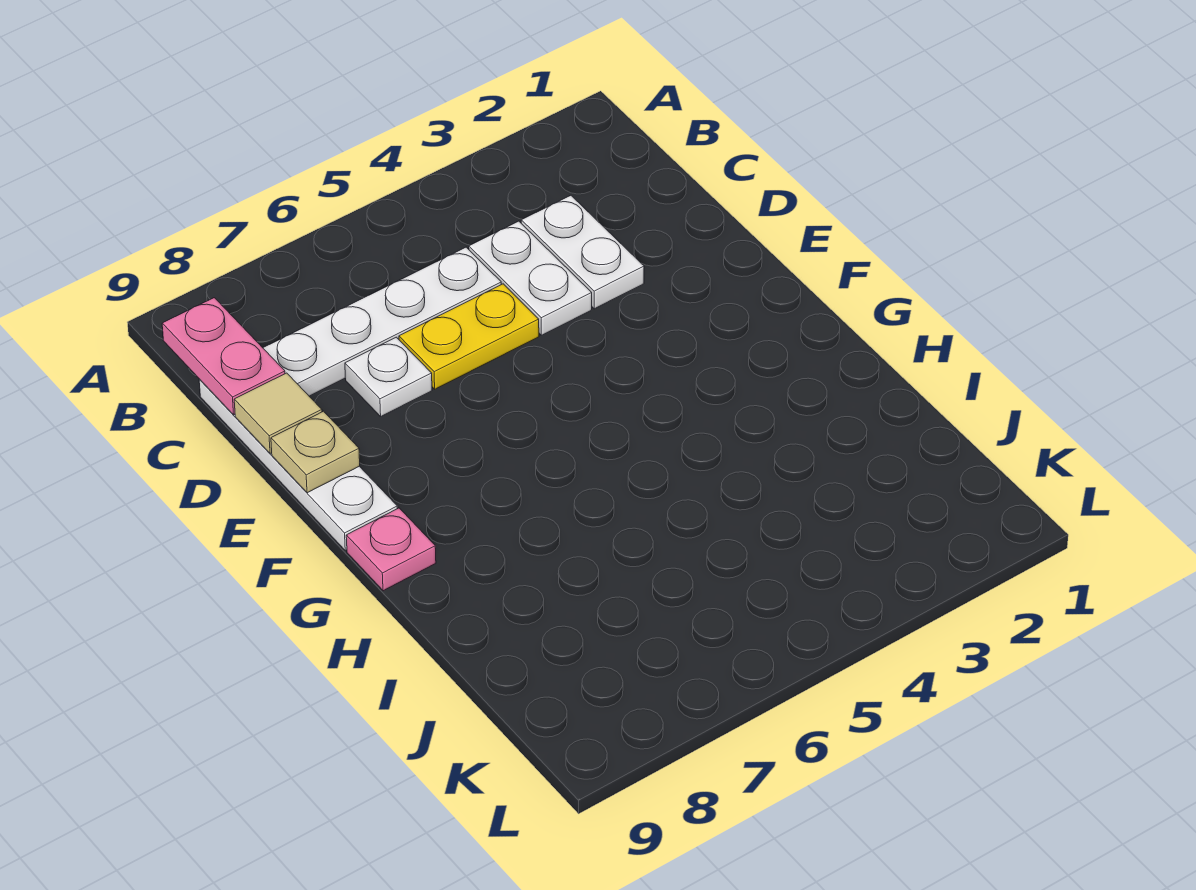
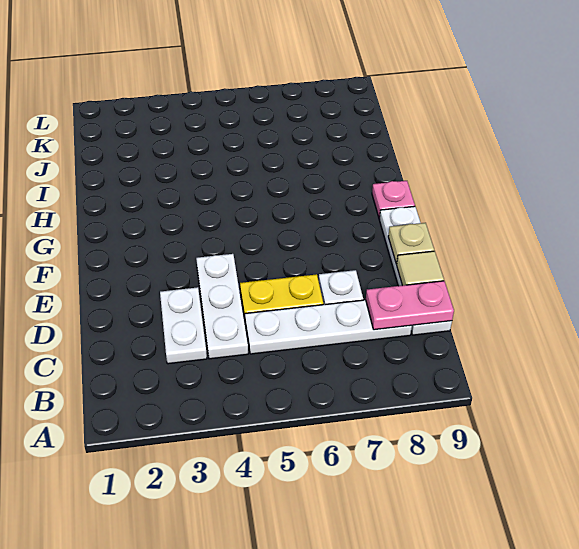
pink plate B9:C9 level 2 -> pink plate C8:C9 level 2
white plate C4:D4 level 1 -> white plate C4:E4 level 1

